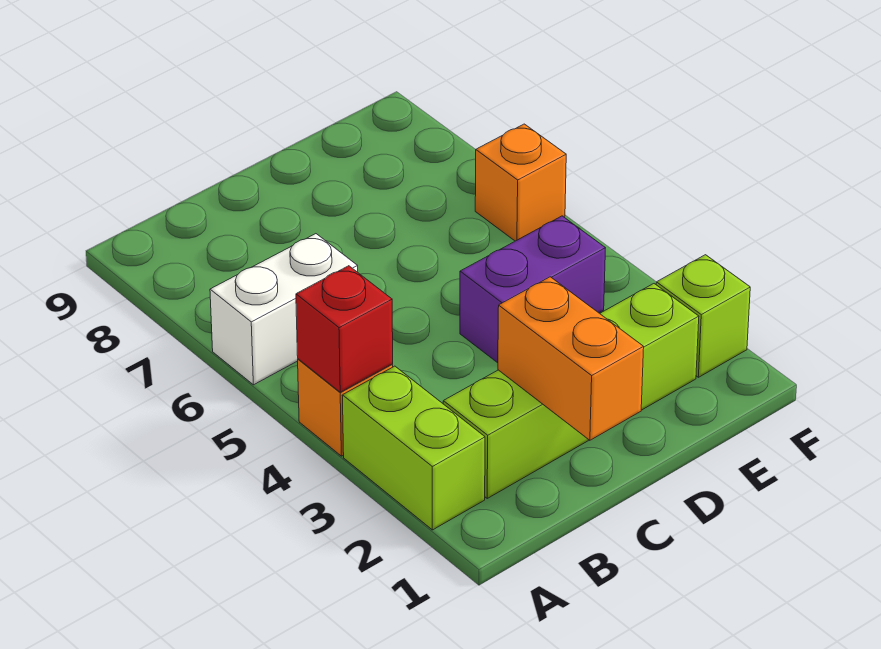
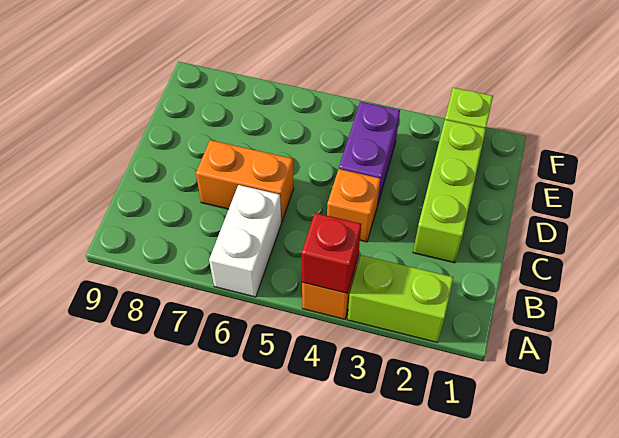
lime brick B2:E2 level 1 -> lime brick C2:E2 level 1
orange brick C1:C2 level 2 -> orange brick C6:C7 level 1
orange brick F6 level 1 -> orange brick C4 level 1

